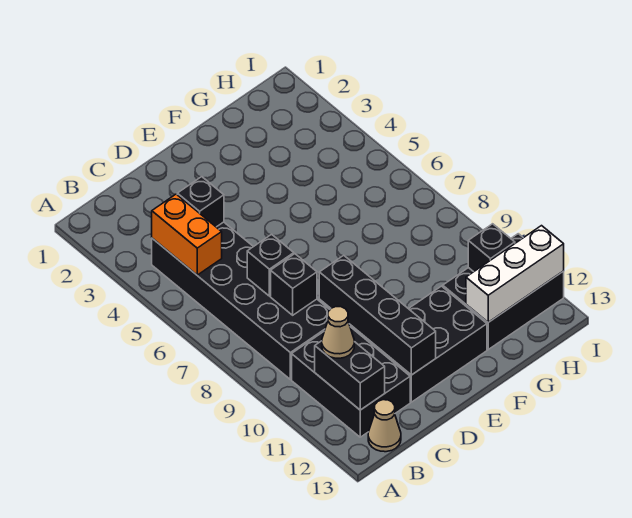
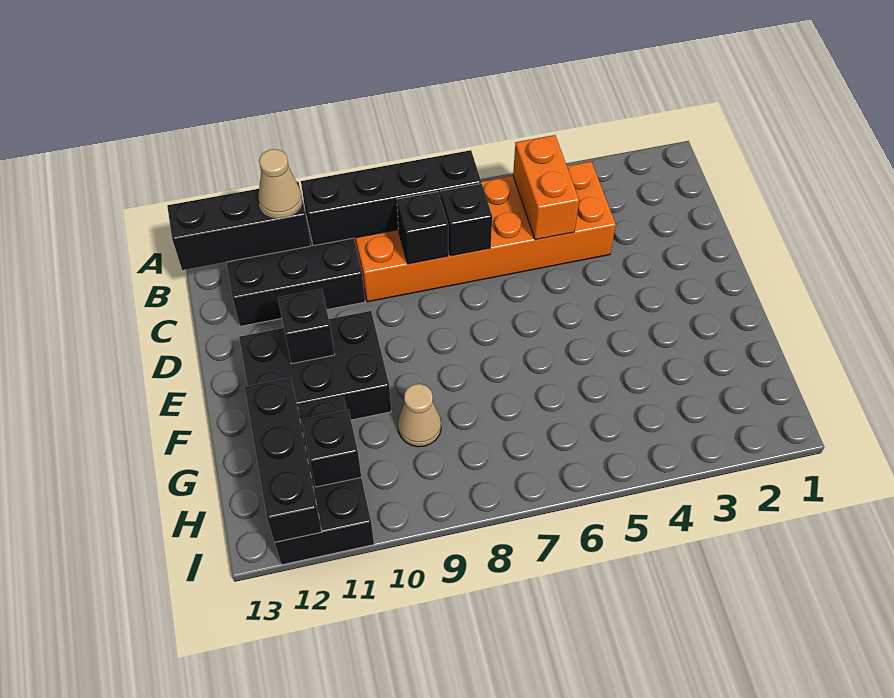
black brick B4:C9 level 1 -> orange brick B4:C9 level 1
orange brick B4:B5 level 2 -> orange brick B5:C5 level 2
black brick B11:B12 level 2 -> black brick B11:B13 level 2
tan cone B13 level 1 -> tan cone G9 level 1
black brick C4 level 2 -> black brick E11 level 2
black brick D9:D12 level 2 -> black brick B7:B10 level 2
black brick D11:F12 level 1 -> black brick E10:F12 level 1
white brick G12:I12 level 2 -> black brick G12:I12 level 2

